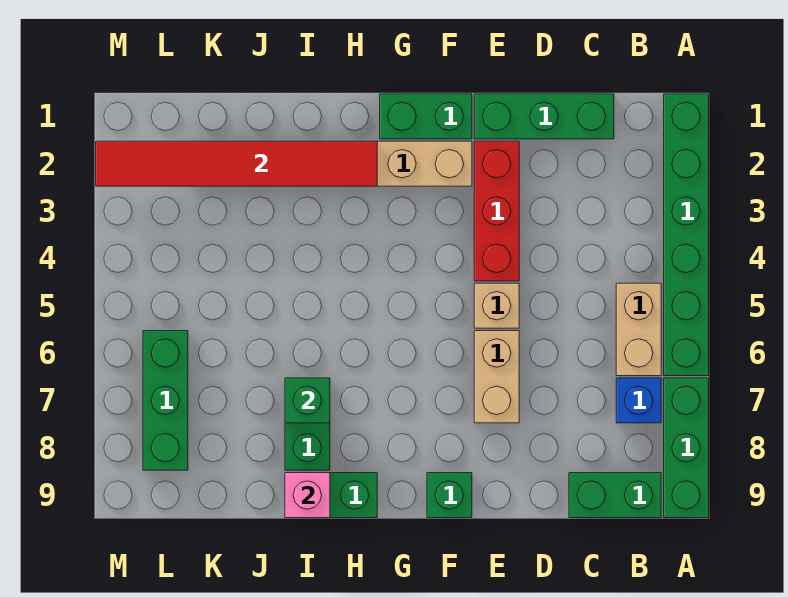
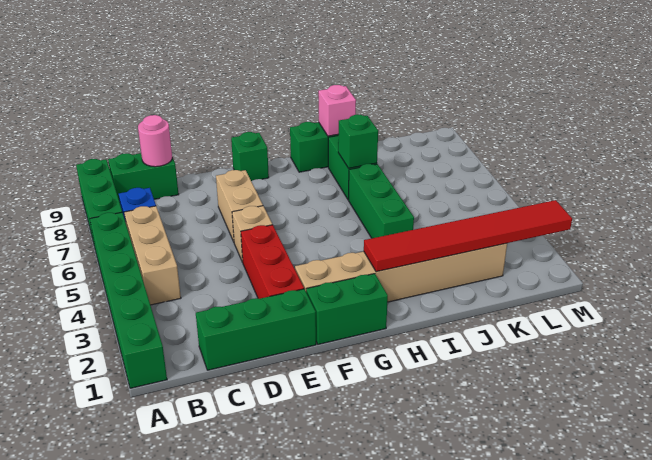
tan brick B5:B6 level 1 -> tan brick B4:B6 level 1
none -> pink round brick C9 level 2
green brick L6:L8 level 1 -> green brick I4:I6 level 1

